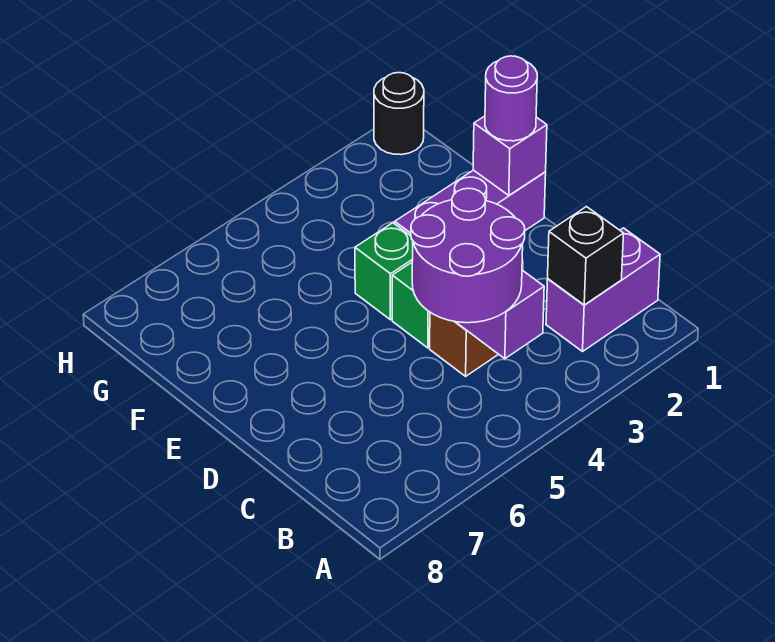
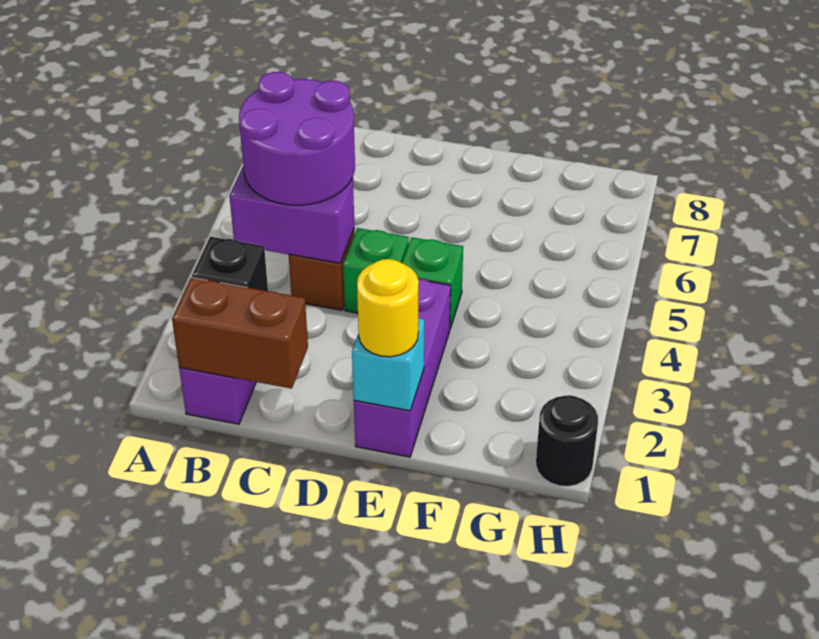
none -> brown brick B1:C1 level 2
purple brick E1 level 2 -> cyan brick E1 level 2
purple round brick E1 level 3 -> yellow round brick E1 level 3

